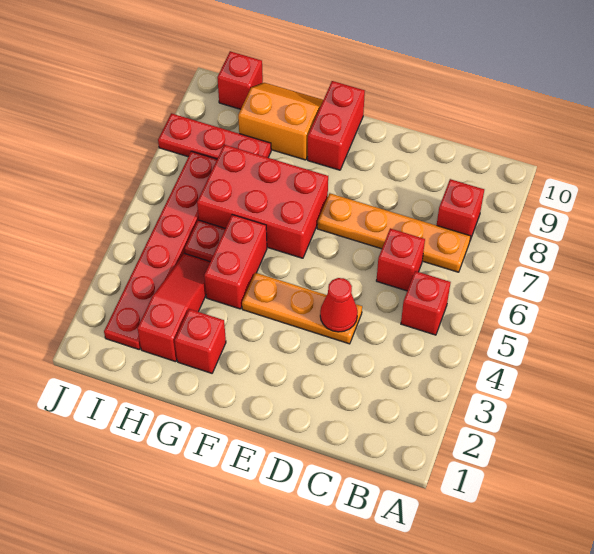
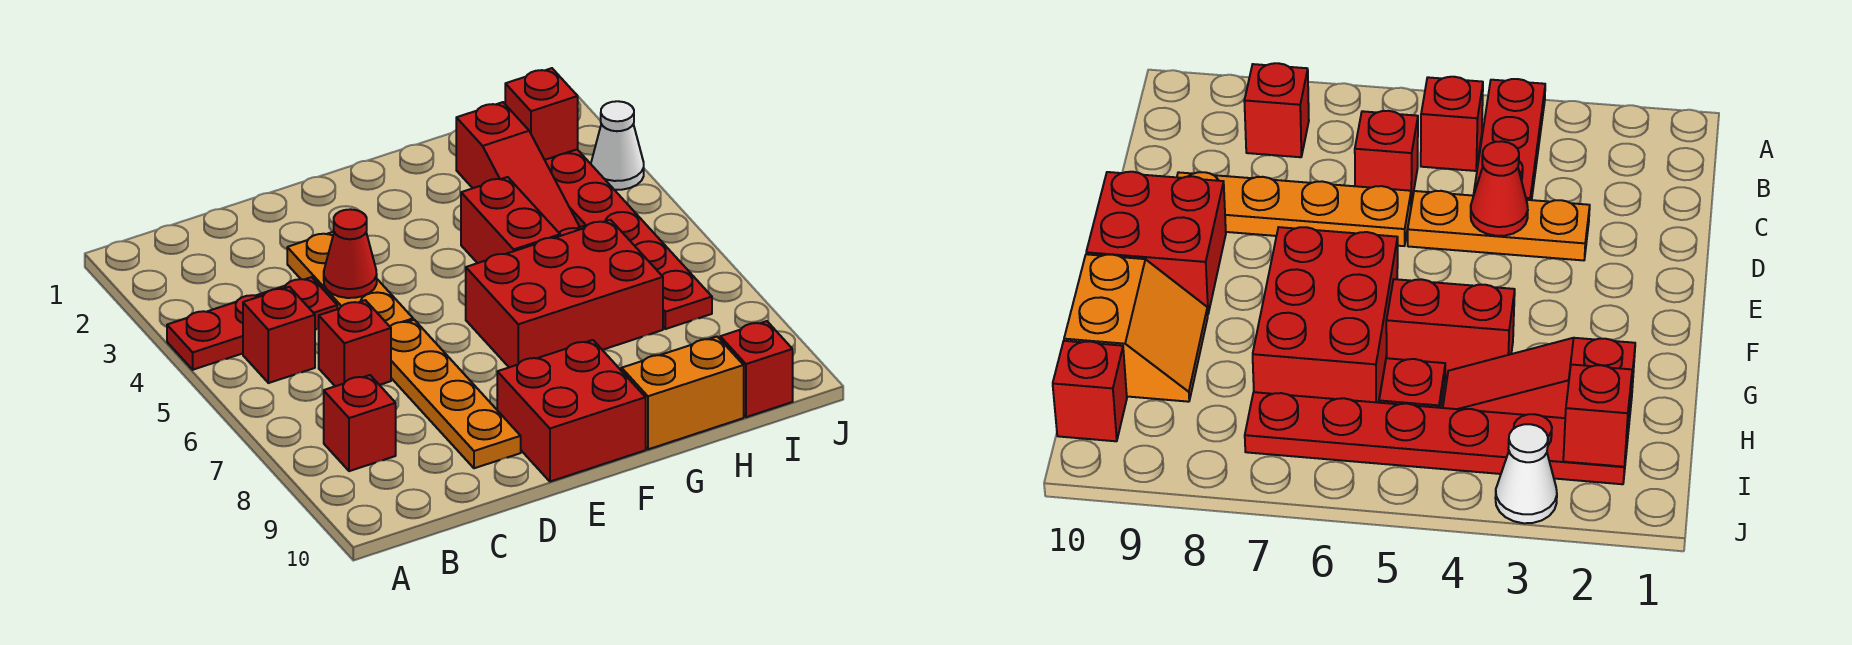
orange plate B7:E7 level 1 -> orange plate D6:D9 level 1
orange plate D4:F4 level 1 -> orange plate D3:D5 level 1
red brick F9:F10 level 1 -> red brick E9:F10 level 1
red brick G2 level 1 -> red brick I2 level 2
orange slope G9:H10 level 1 top 9 -> orange slope G9:H10 level 1 top 10
red plate H8:J8 level 1 -> red plate A4:C4 level 1
none -> white cone J3 level 1

